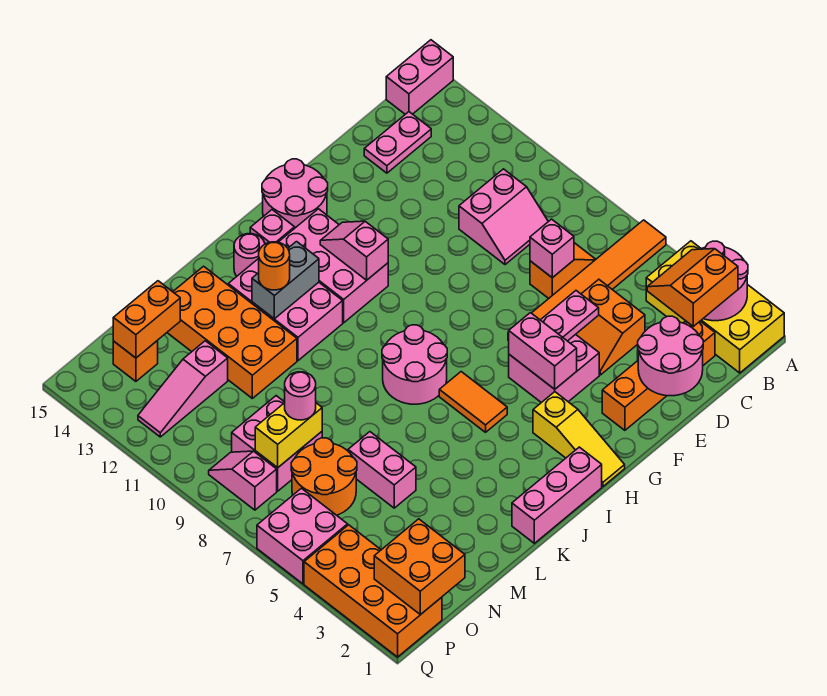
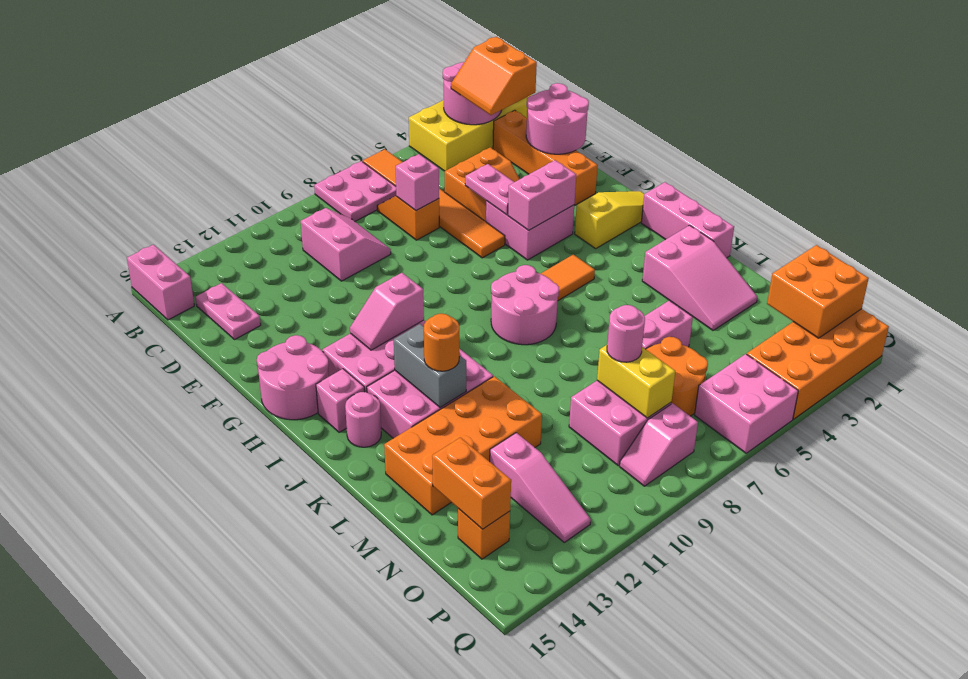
none -> pink plate A7:B8 level 1
none -> pink slope K2:M3 level 1 top K

